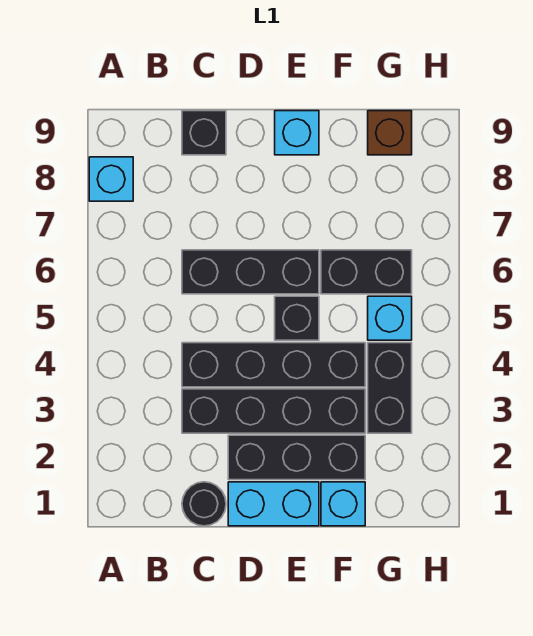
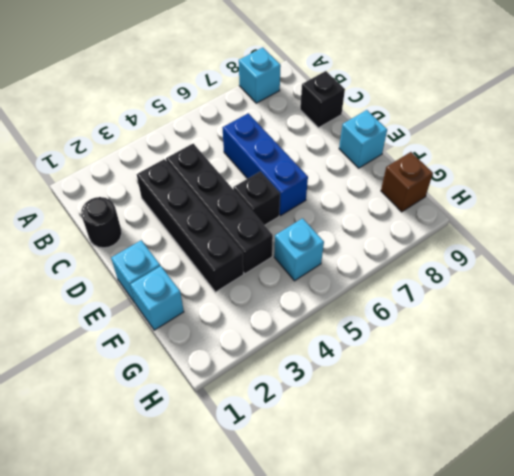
black brick C6:E6 level 1 -> blue brick C6:E6 level 1
cyan brick D1:E1 level 1 -> cyan brick E1 level 1
black brick D2:F2 level 1 -> none
black brick F6:G6 level 1 -> none
black brick G3:G4 level 1 -> none

